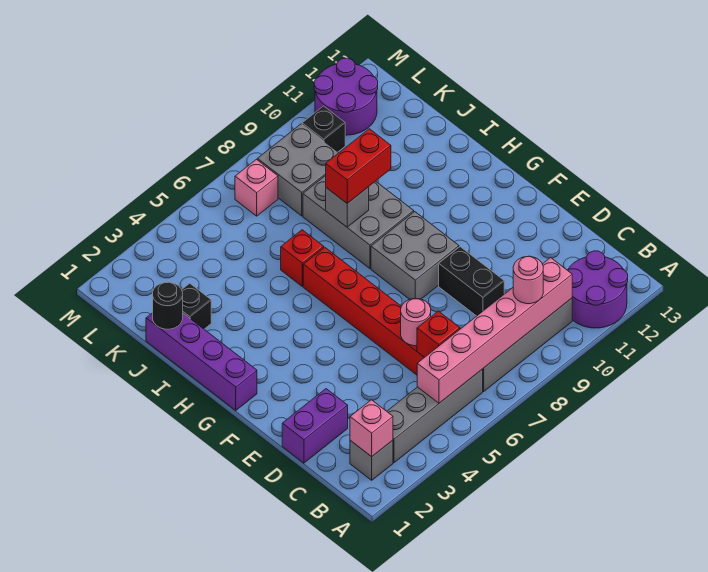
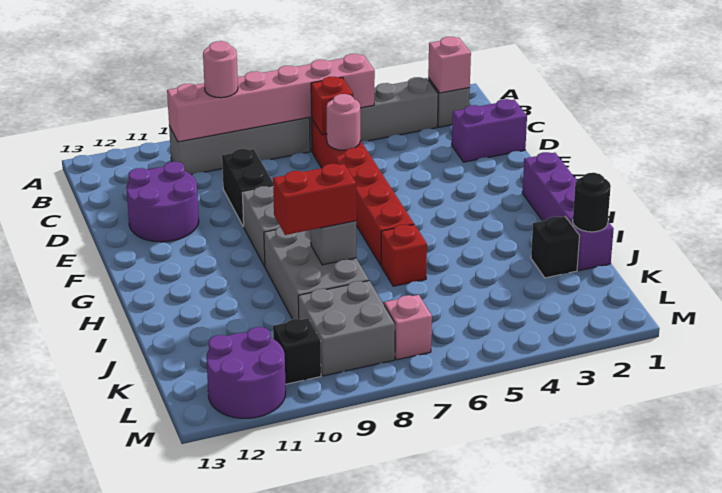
purple round brick A11:B12 level 1 -> purple round brick D11:E12 level 1

